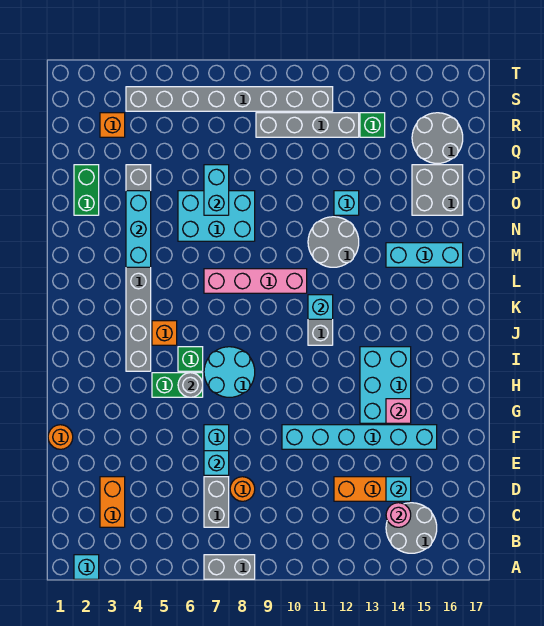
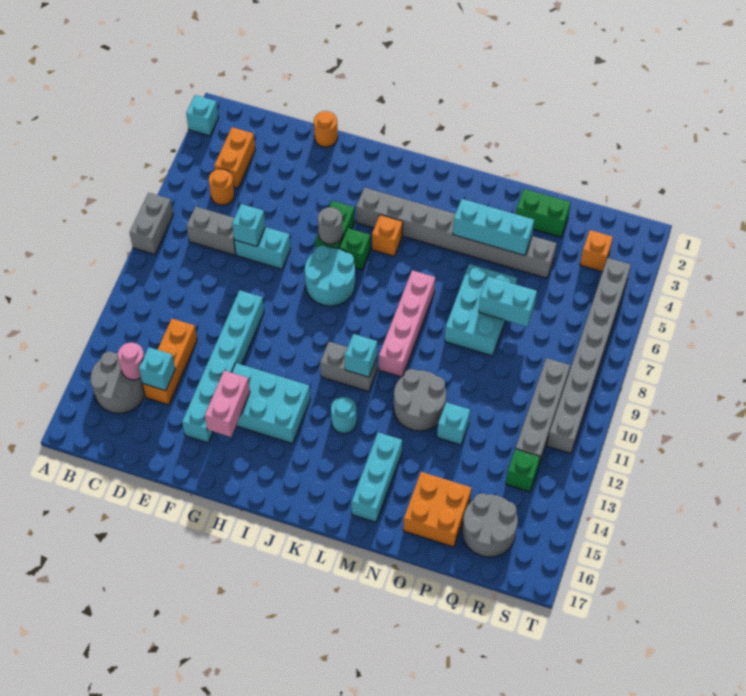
orange brick C3:D3 level 1 -> orange brick C3:C4 level 1
orange round brick D8 level 1 -> orange round brick C5 level 1
pink brick G14 level 2 -> pink brick G14:G15 level 2
none -> cyan round brick K13 level 1
grey brick O15:P16 level 1 -> orange brick O15:P16 level 1

